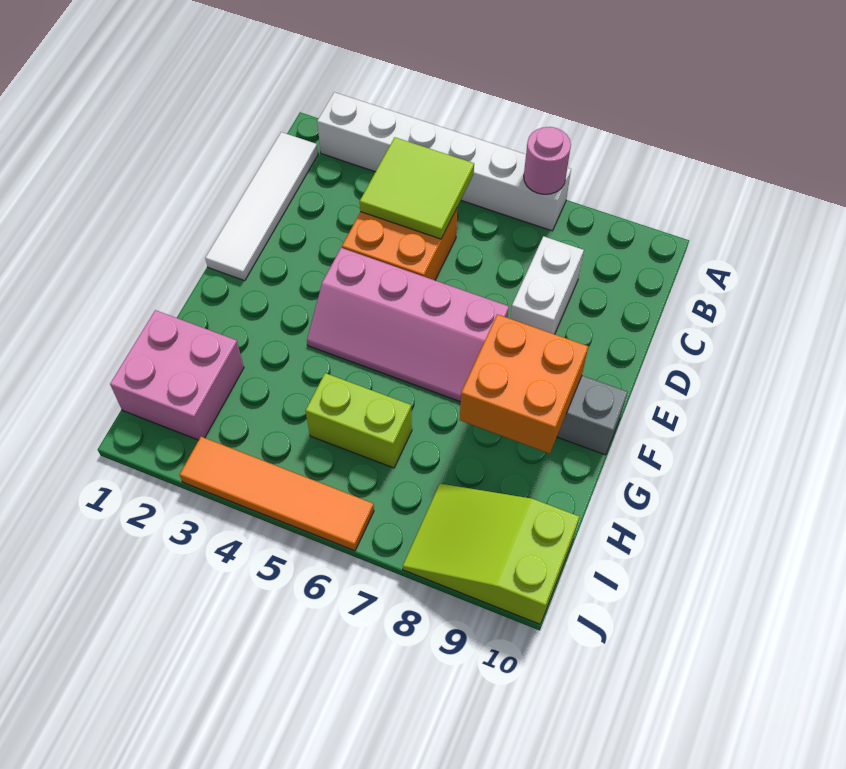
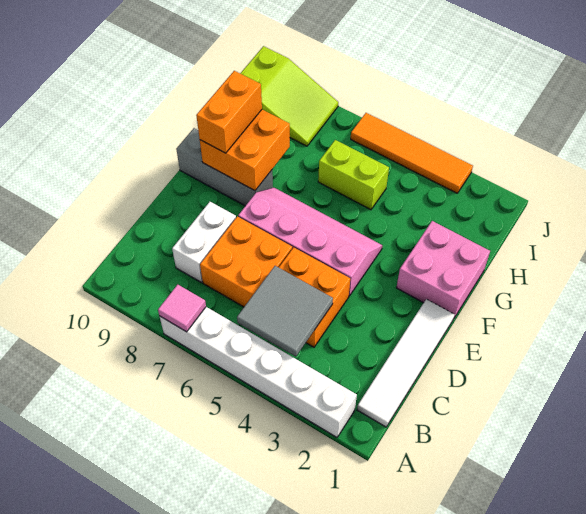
pink round brick A7 level 2 -> pink tile A7 level 2
lime tile B4:C5 level 2 -> grey tile B4:C5 level 2
none -> orange brick C6:D7 level 1
none -> orange brick F9:G9 level 3
pink brick H1:I2 level 1 -> pink brick F1:G2 level 1

